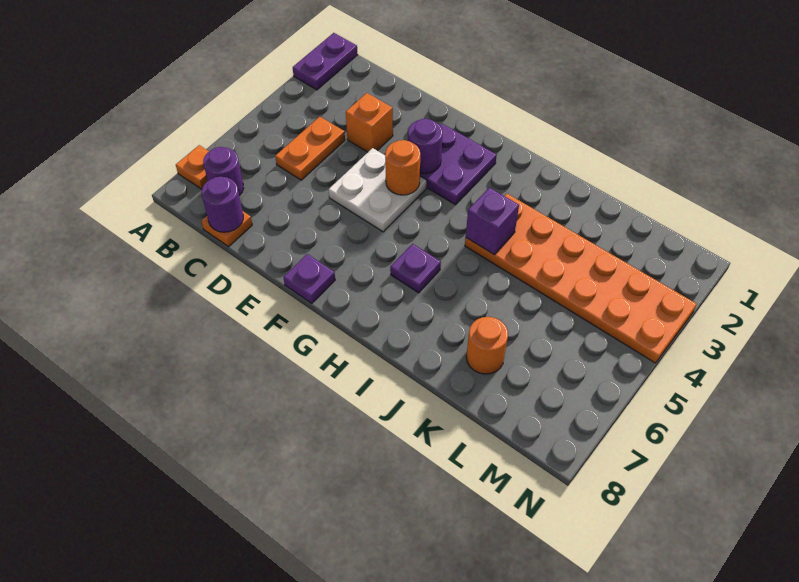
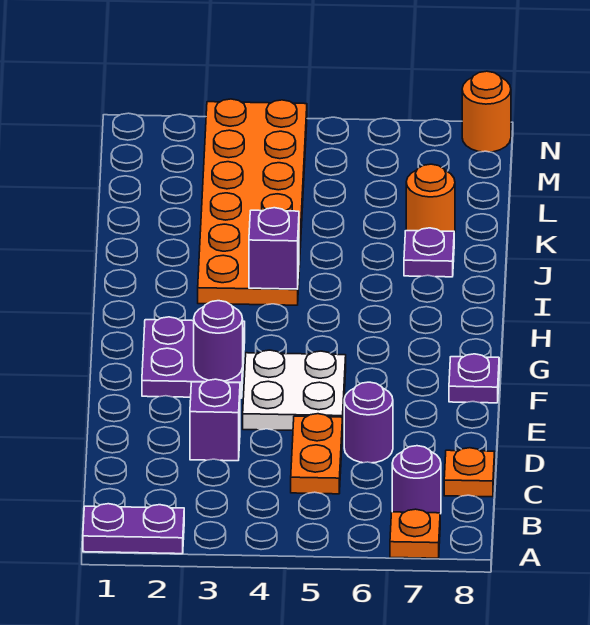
orange plate C4:C5 level 1 -> orange plate C5:D5 level 1
purple round brick C8 level 2 -> purple round brick D6 level 1
orange brick D3 level 1 -> purple brick D3 level 1
orange round brick F4 level 2 -> orange round brick N8 level 1
purple plate H6 level 1 -> purple plate J7 level 1

